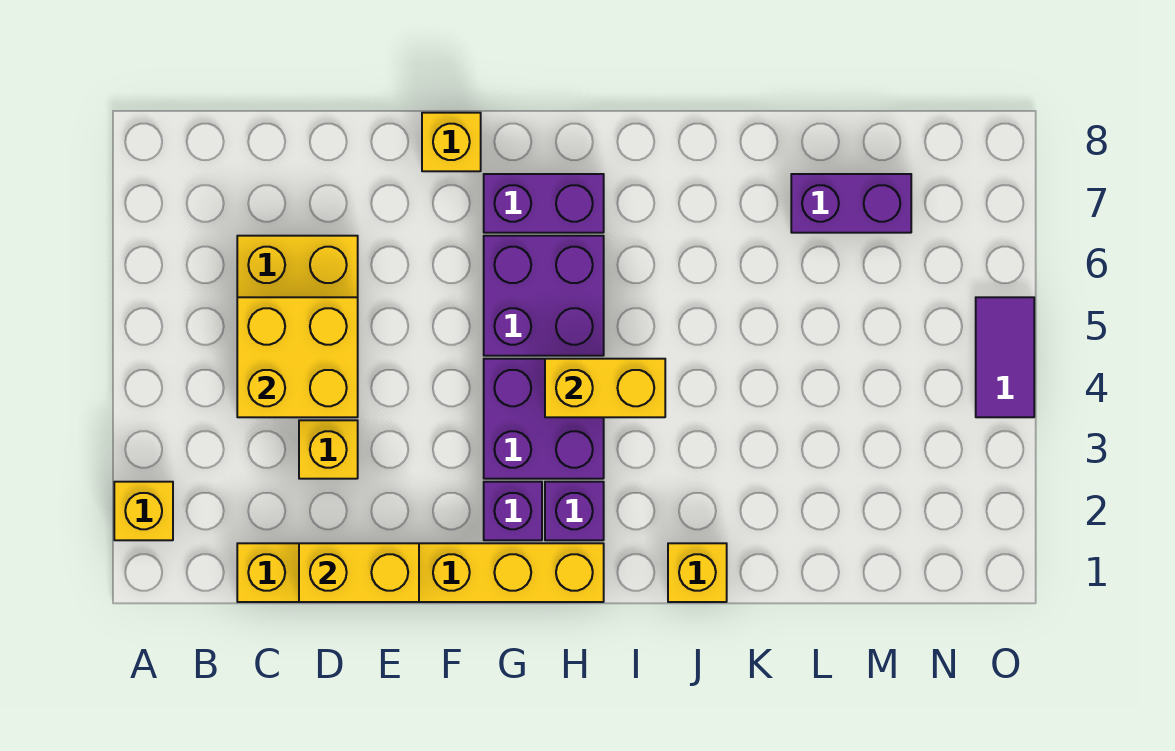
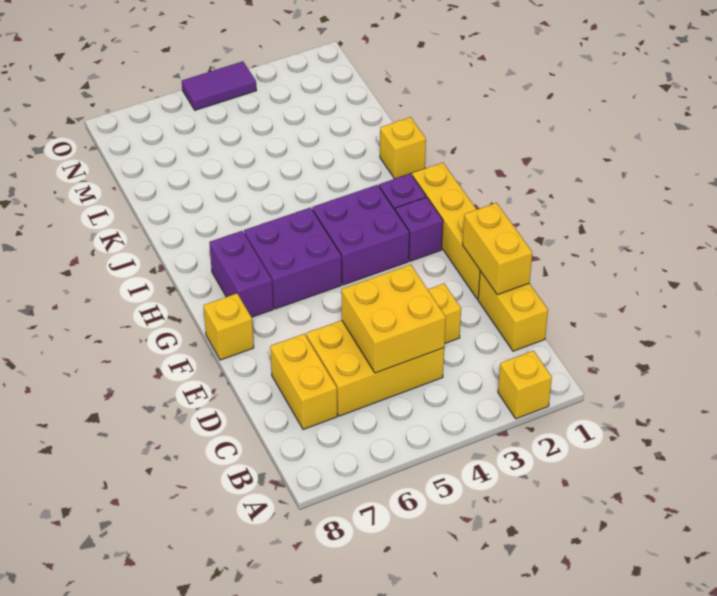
yellow brick H4:I4 level 2 -> yellow brick C7:D7 level 1
purple brick L7:M7 level 1 -> none

